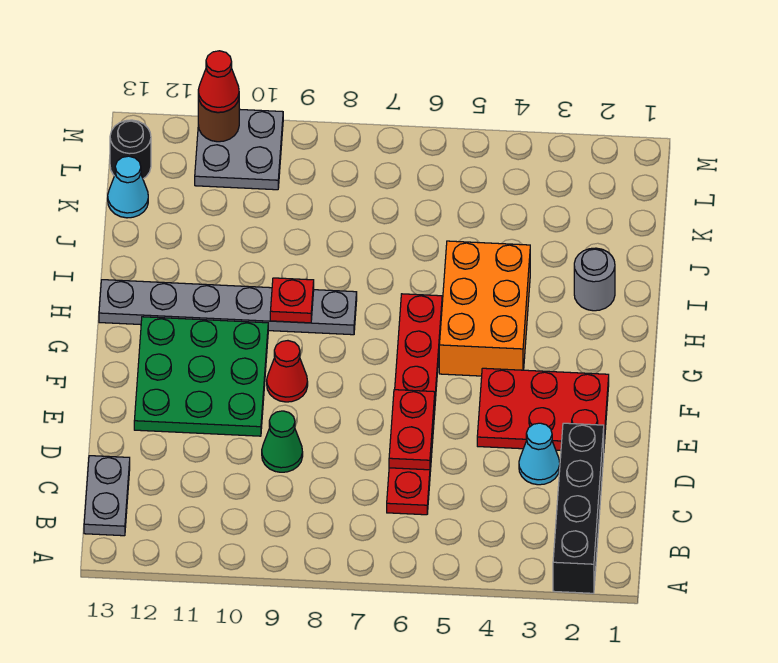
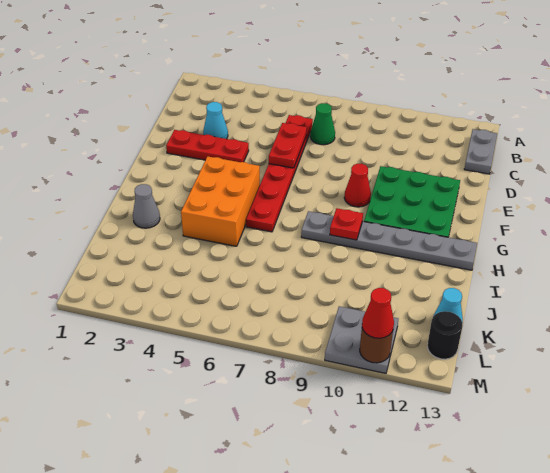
black brick A2:D2 level 1 -> none
green cone D9 level 1 -> green cone C7 level 1
red plate E2:F4 level 1 -> red plate E2:E4 level 1
grey round brick I2 level 1 -> grey cone I2 level 1

